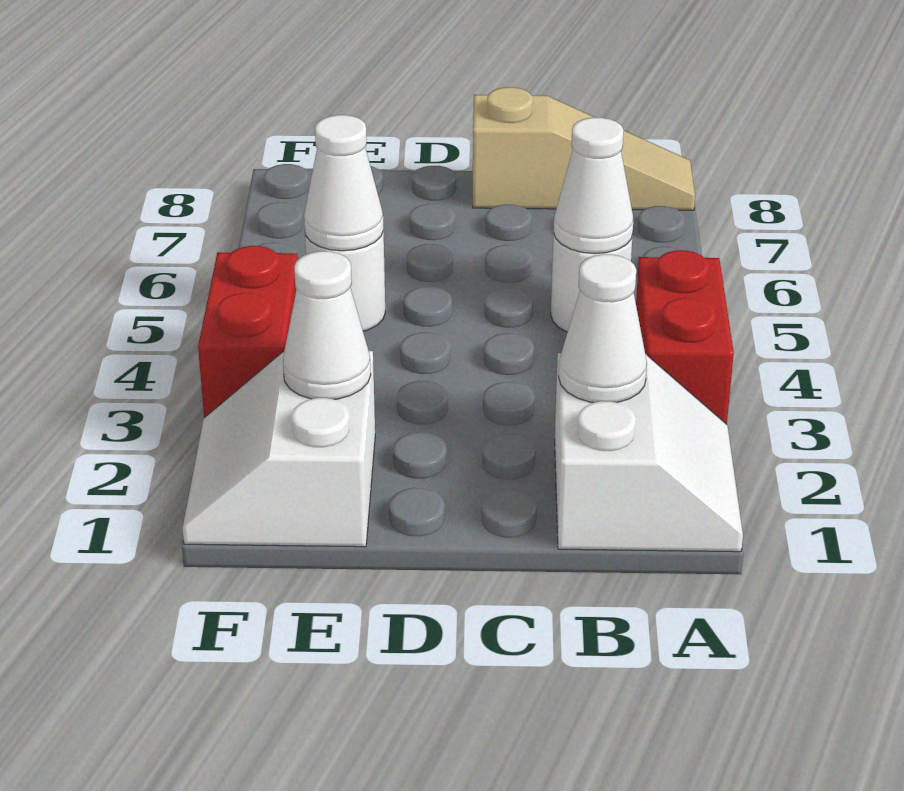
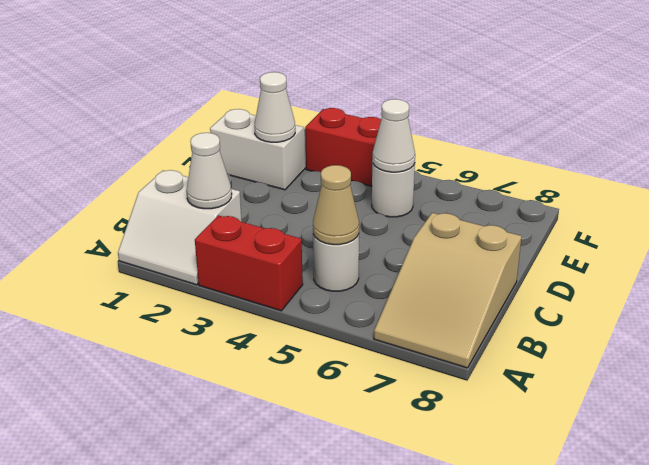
tan slope A8:C8 level 1 top C -> tan slope A7:C8 level 1 top C
white cone B5 level 2 -> tan cone B5 level 2

